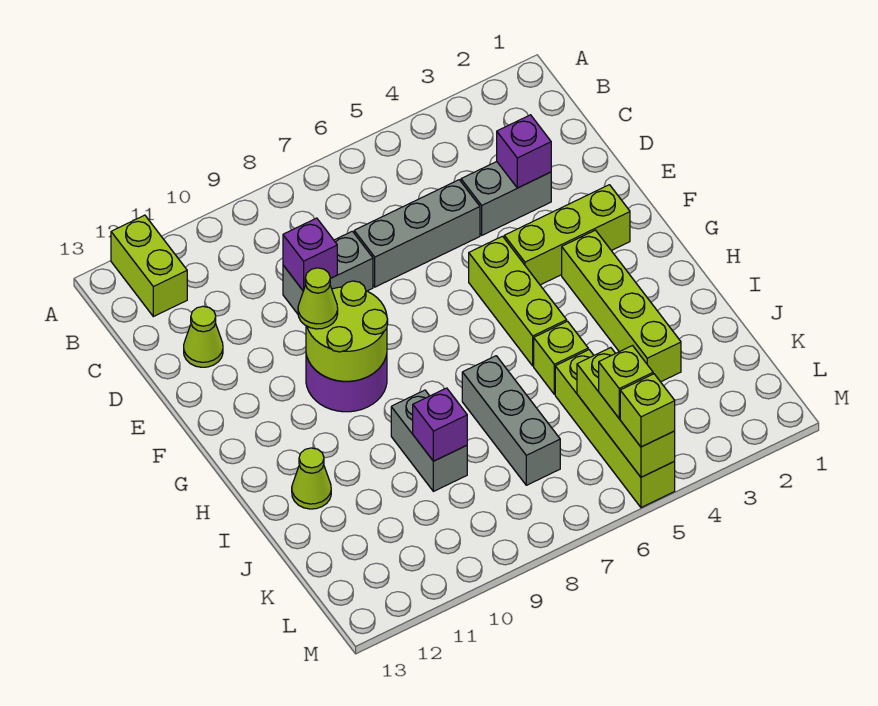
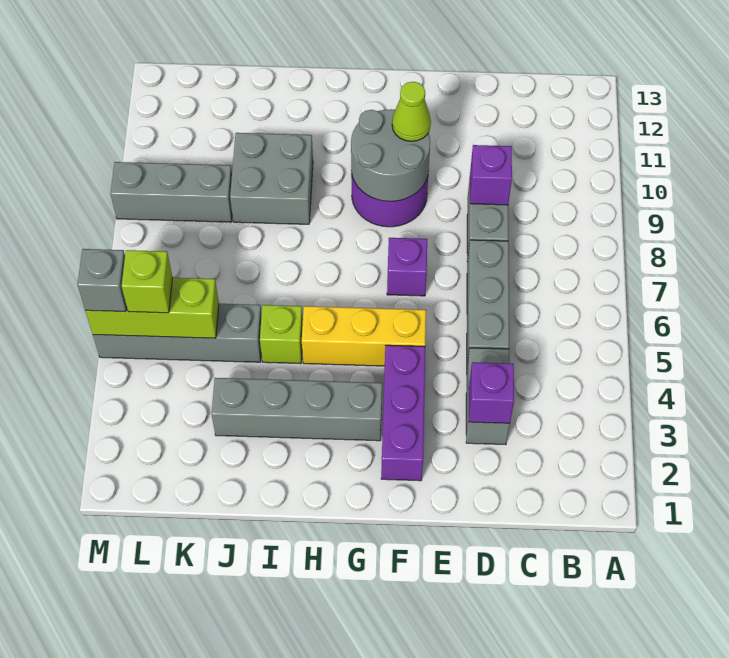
lime brick A12:B12 level 1 -> none
lime cone D12 level 1 -> none
lime brick F2:F4 level 1 -> purple brick F2:F4 level 1
lime brick F5:H5 level 1 -> yellow brick F5:H5 level 1
lime round brick F9:G10 level 2 -> grey round brick F9:G10 level 2
lime brick G3:J3 level 1 -> grey brick G3:J3 level 1
grey brick I7:K7 level 1 -> grey brick K9:M9 level 1
grey brick I9:J9 level 1 -> grey brick I9:J10 level 1
lime cone I12 level 1 -> none
lime brick J5:M5 level 1 -> grey brick J5:M5 level 1
purple brick J9 level 2 -> purple brick F7 level 1
lime brick M5 level 3 -> grey brick M5 level 3

